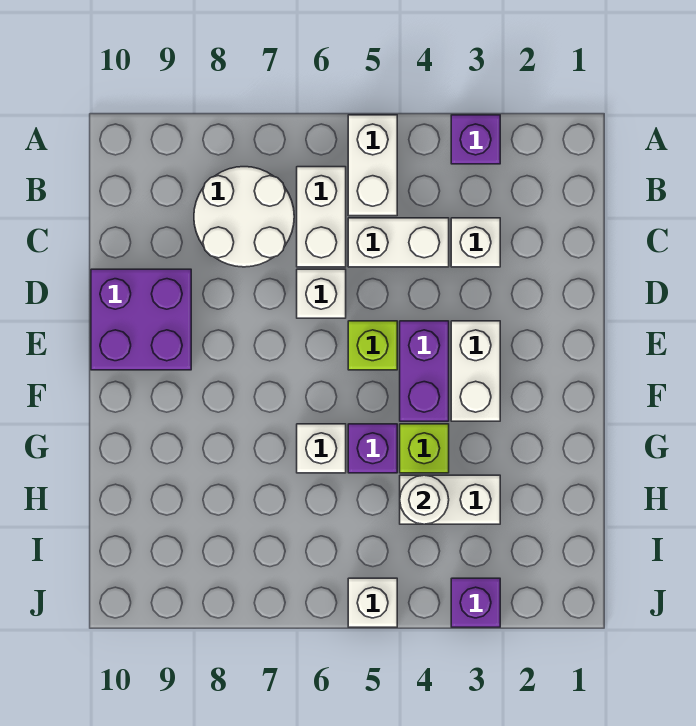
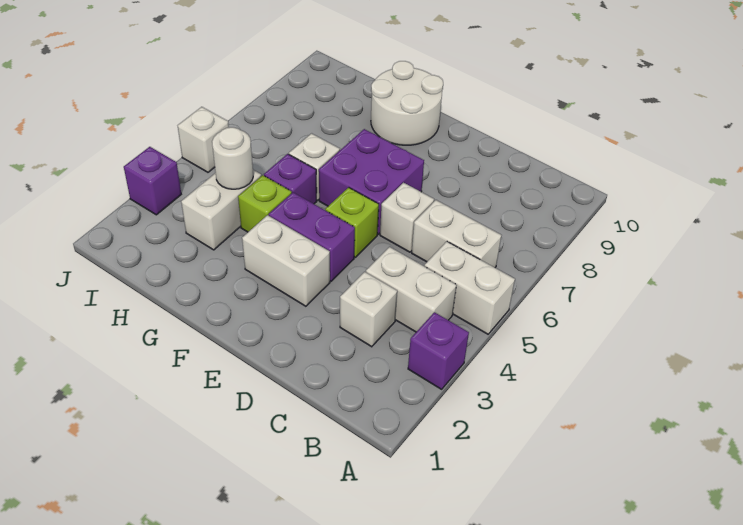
white round brick B7:C8 level 1 -> white round brick F9:G10 level 1
white brick C4:C5 level 1 -> white brick B4:C4 level 1
purple brick D9:E10 level 1 -> purple brick E6:F7 level 1

